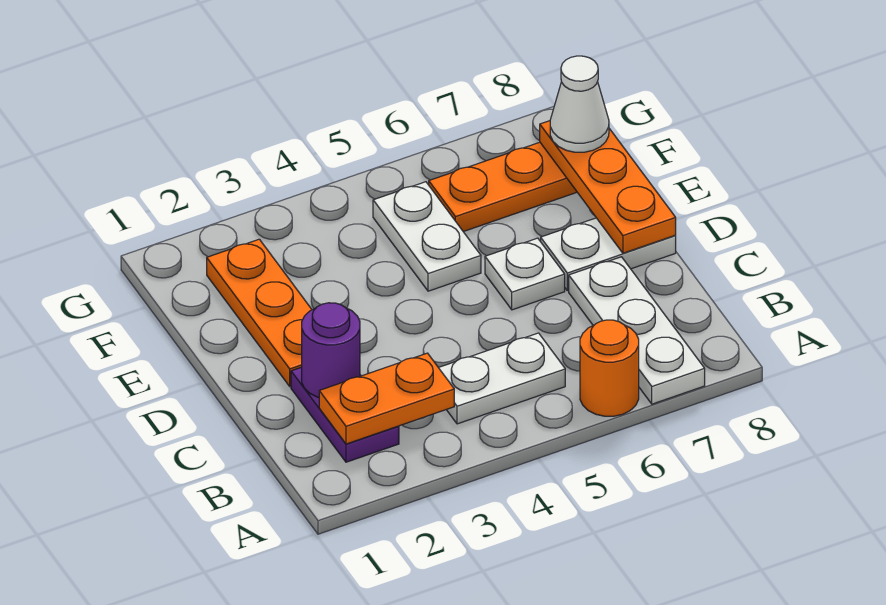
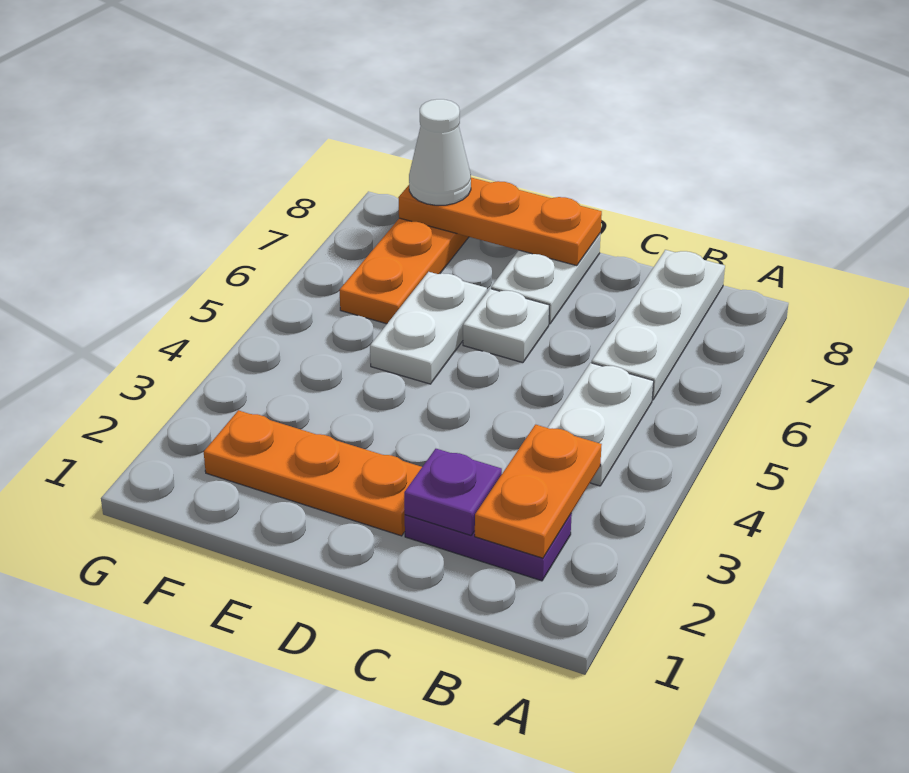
orange round brick A6 level 1 -> none
white plate A7:C7 level 1 -> white plate B6:B8 level 1
purple round brick C2 level 2 -> purple plate C2 level 2
white plate E5:F5 level 1 -> white plate E5:E6 level 1

